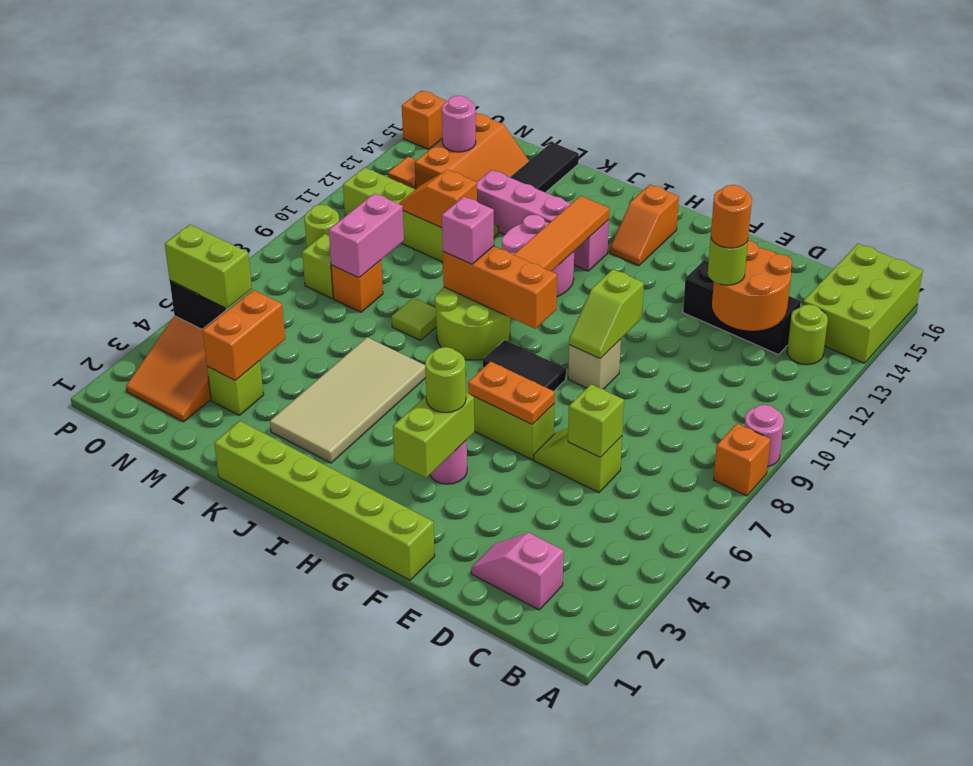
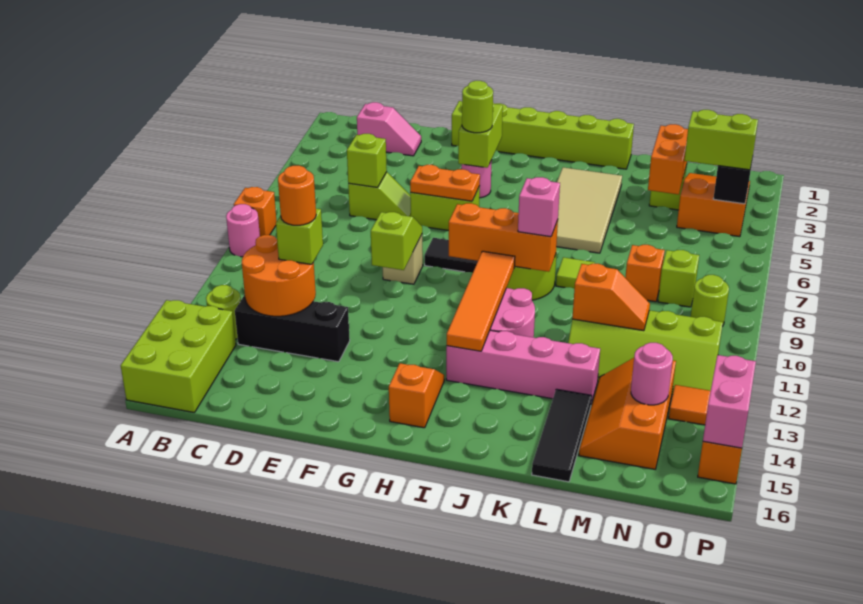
lime round brick D12 level 3 -> lime brick D12 level 3
pink brick M8:M9 level 2 -> pink brick P14:P15 level 2

